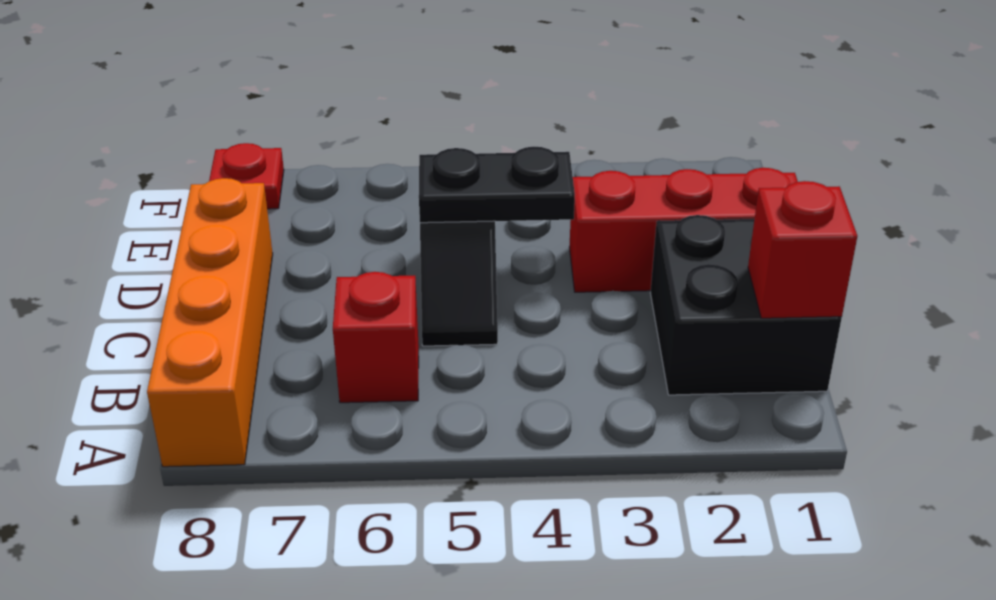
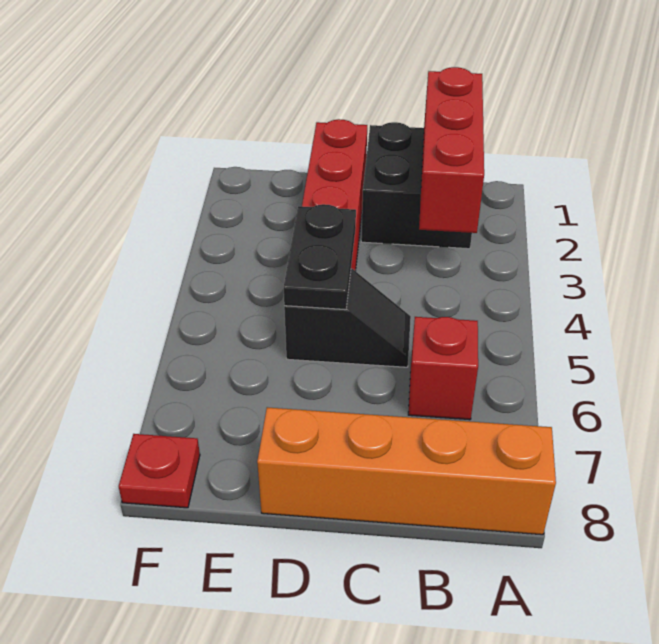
red brick B1 level 2 -> red brick B1:B3 level 2

